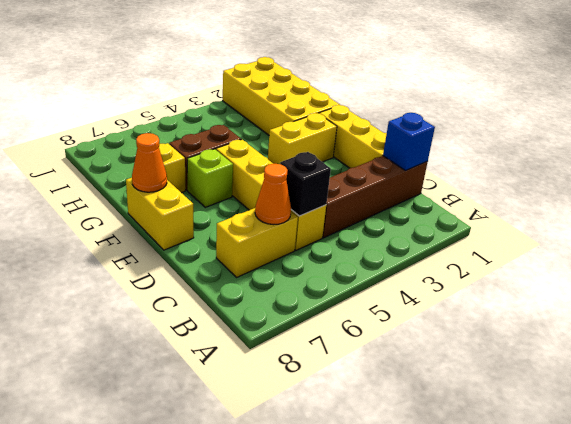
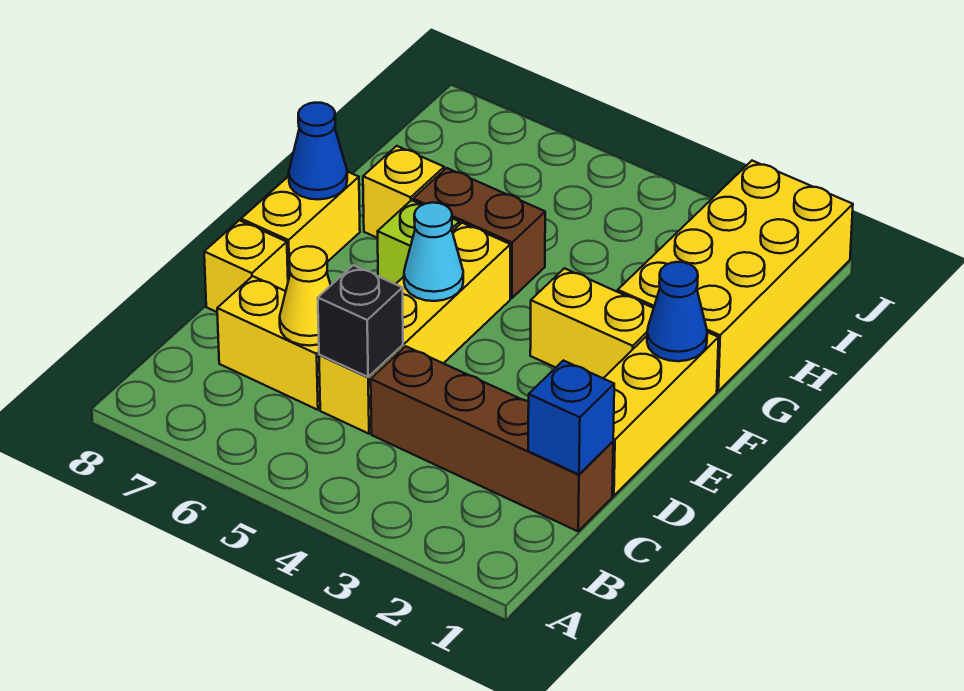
orange cone C6 level 2 -> yellow cone C6 level 2
none -> yellow brick D8 level 1
none -> cyan cone E5 level 2
none -> blue cone F1 level 2
orange cone F8 level 2 -> blue cone F8 level 2

